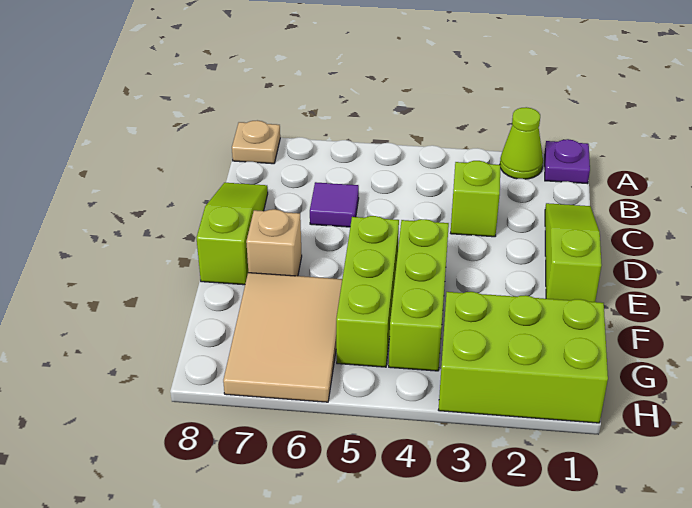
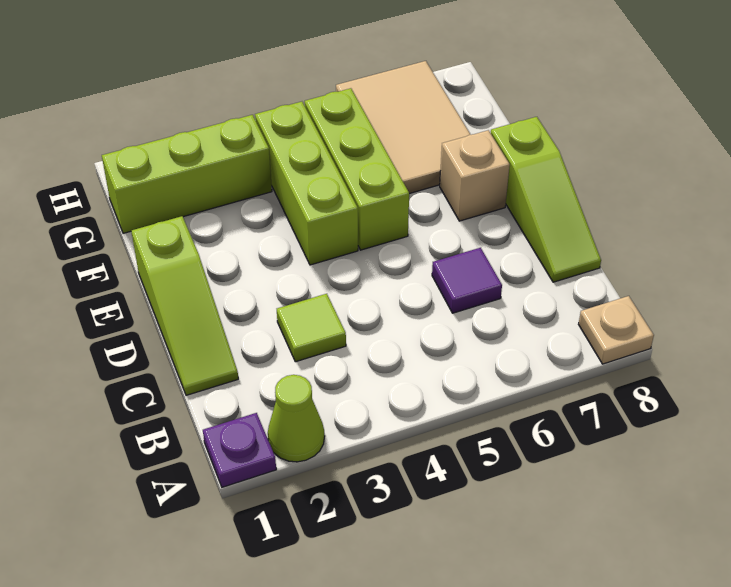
lime brick C3 level 1 -> lime tile C3 level 1
lime brick G1:H3 level 1 -> lime brick G1:G3 level 1

